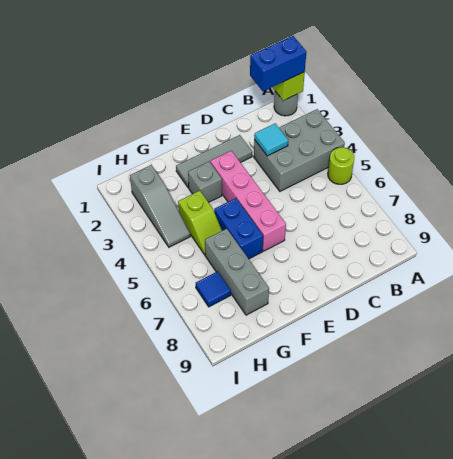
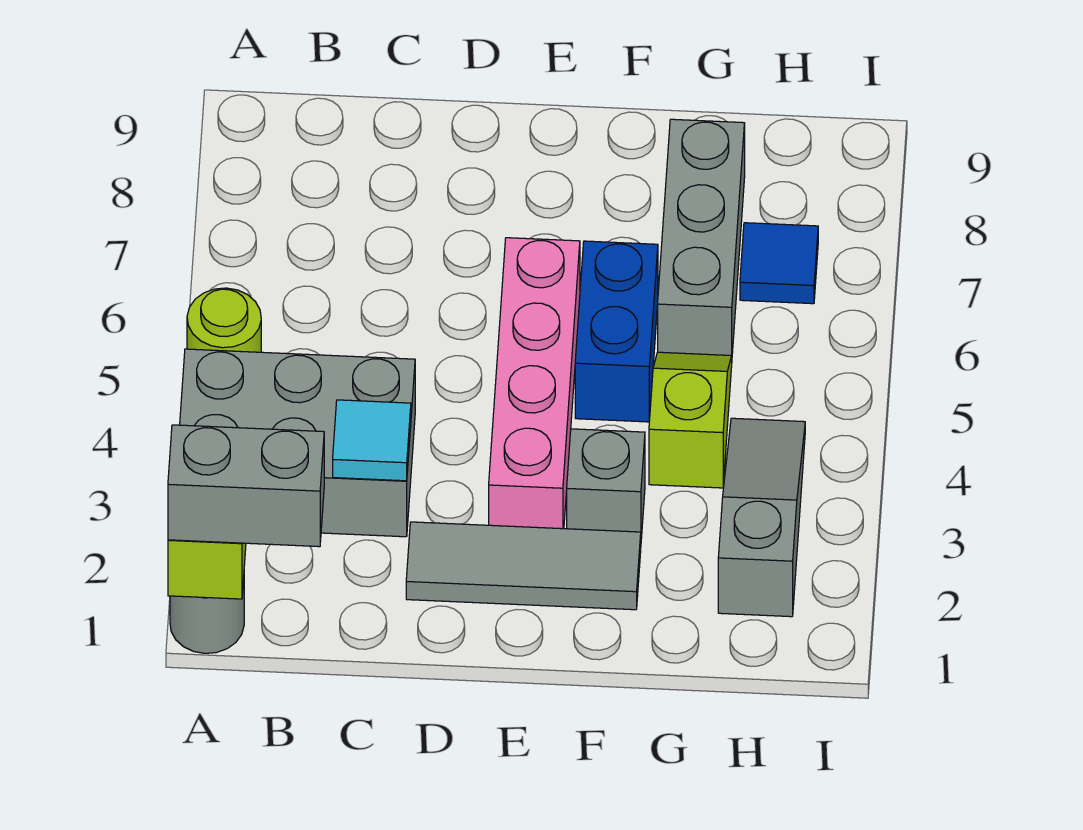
blue brick A1:B1 level 3 -> grey brick A1:B1 level 3

